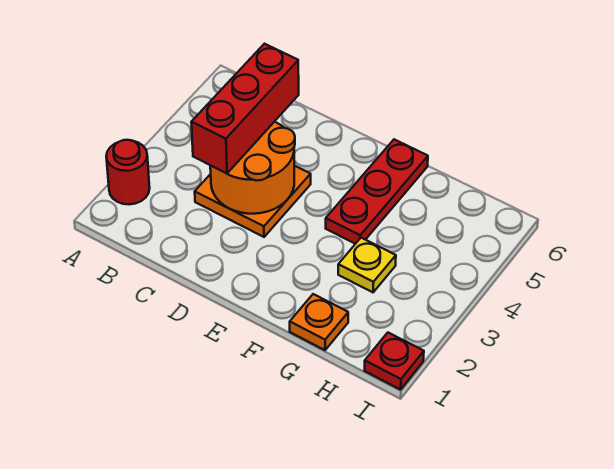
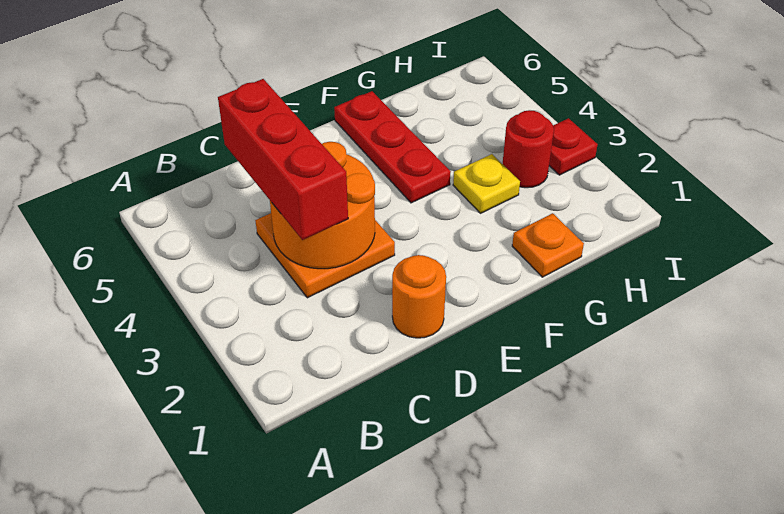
red round brick A2 level 1 -> red round brick H3 level 1
none -> orange round brick D1 level 1
red plate I1 level 1 -> red plate I3 level 1

